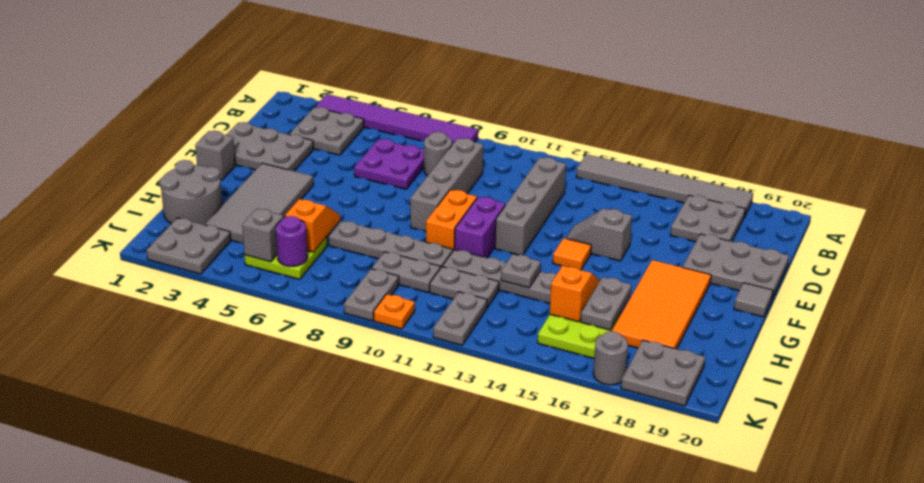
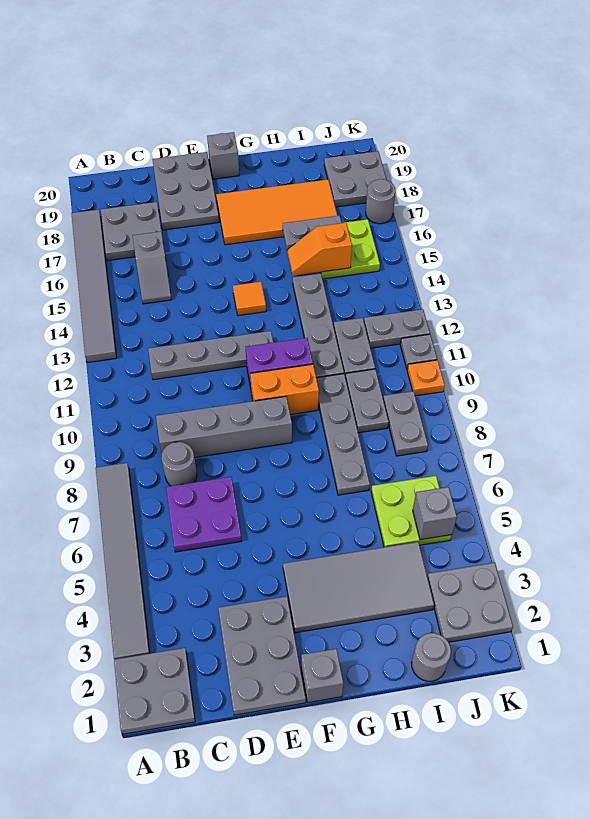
purple tile A3:A8 level 1 -> grey tile A3:A8 level 1
grey plate B3:C4 level 1 -> grey plate A1:B2 level 1
grey brick C12:F12 level 1 -> grey plate C12:F12 level 1
grey slope E14:E15 level 1 top 15 -> grey slope C15:C16 level 1 top 16
grey tile F20 level 1 -> grey brick F20 level 1
grey round brick H1:I2 level 1 -> grey round brick I1 level 1
orange slope H6:I6 level 2 top I -> none
grey plate H13 level 2 -> grey plate K11 level 1
purple round brick J6 level 2 -> none
grey plate J9:K9 level 1 -> grey plate J8:J9 level 1

